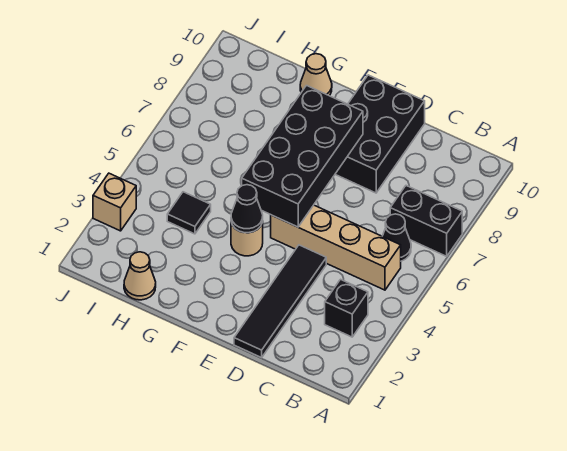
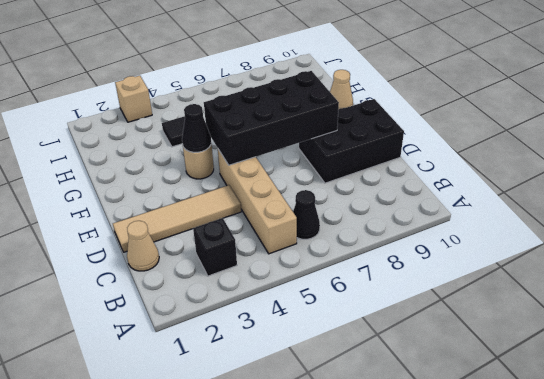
black brick A7:B7 level 1 -> none
black tile D1:D4 level 1 -> tan tile D1:D4 level 1
tan cone H1 level 1 -> tan cone C1 level 1

